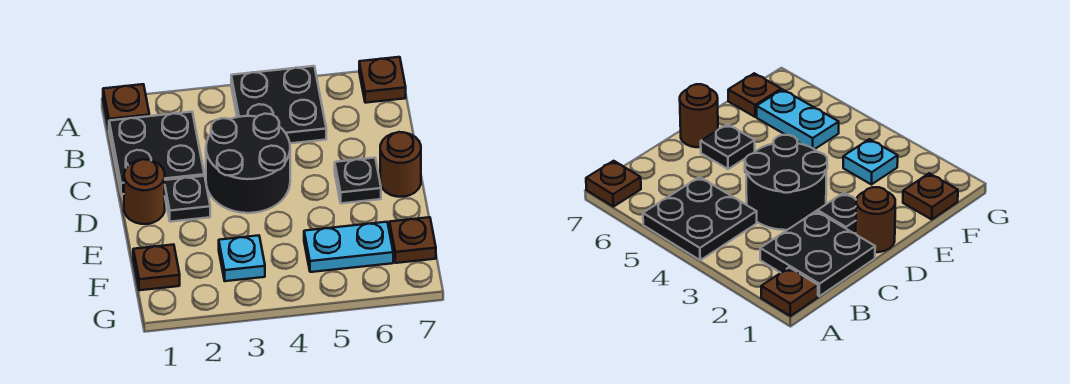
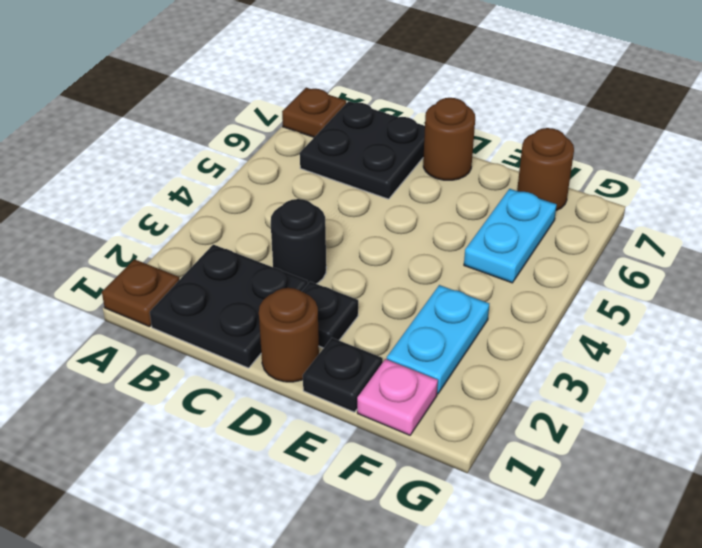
black plate A4:B5 level 1 -> black plate B6:C7 level 1
black round brick C3:D4 level 1 -> black round brick C3 level 1
black plate D6 level 1 -> black plate E1 level 1
brown plate F1 level 1 -> pink plate F1 level 1
cyan plate F3 level 1 -> cyan plate F2:F3 level 1
brown plate F7 level 1 -> brown round brick F7 level 1

